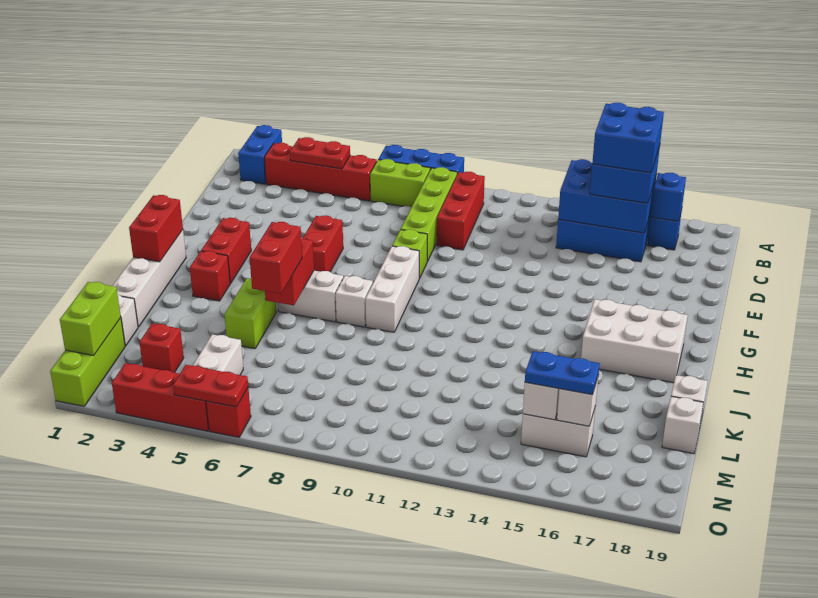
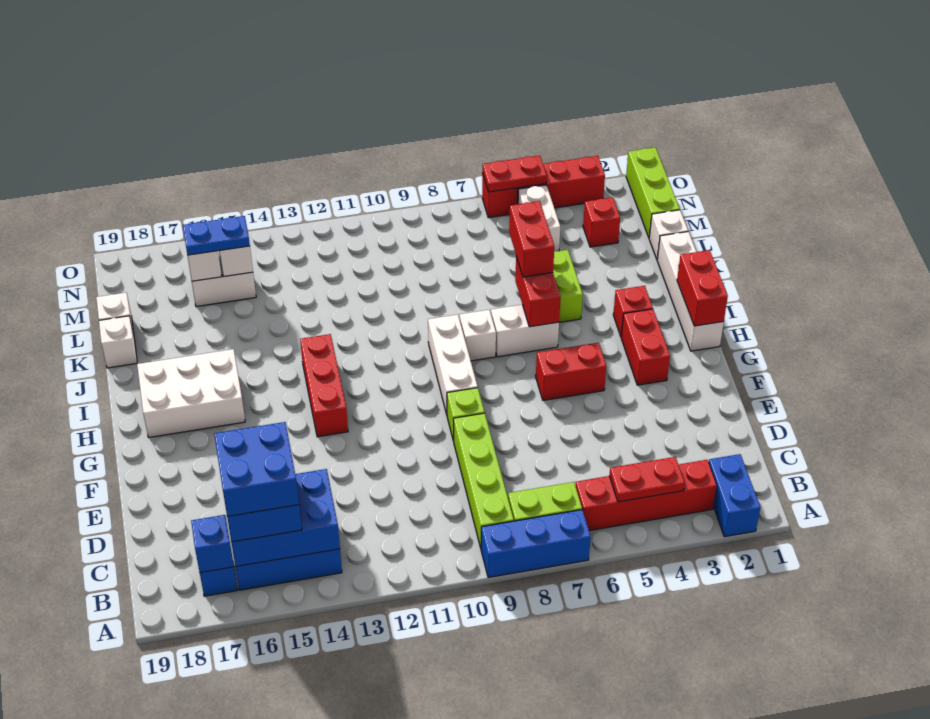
red brick B10:D10 level 1 -> red brick G13:I13 level 1
red brick F6:G6 level 1 -> red brick G5:G6 level 1
lime brick M1:N1 level 2 -> none

